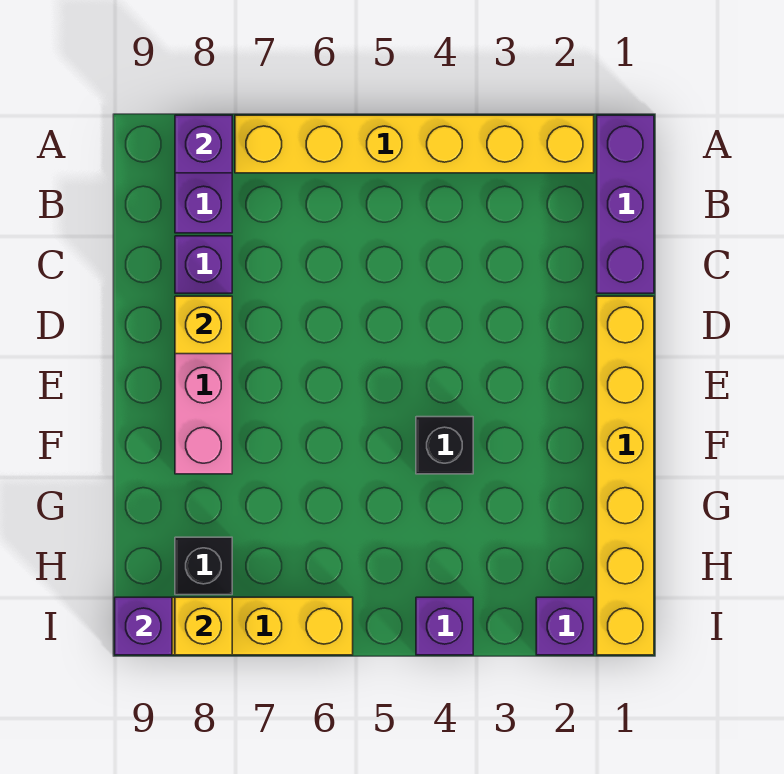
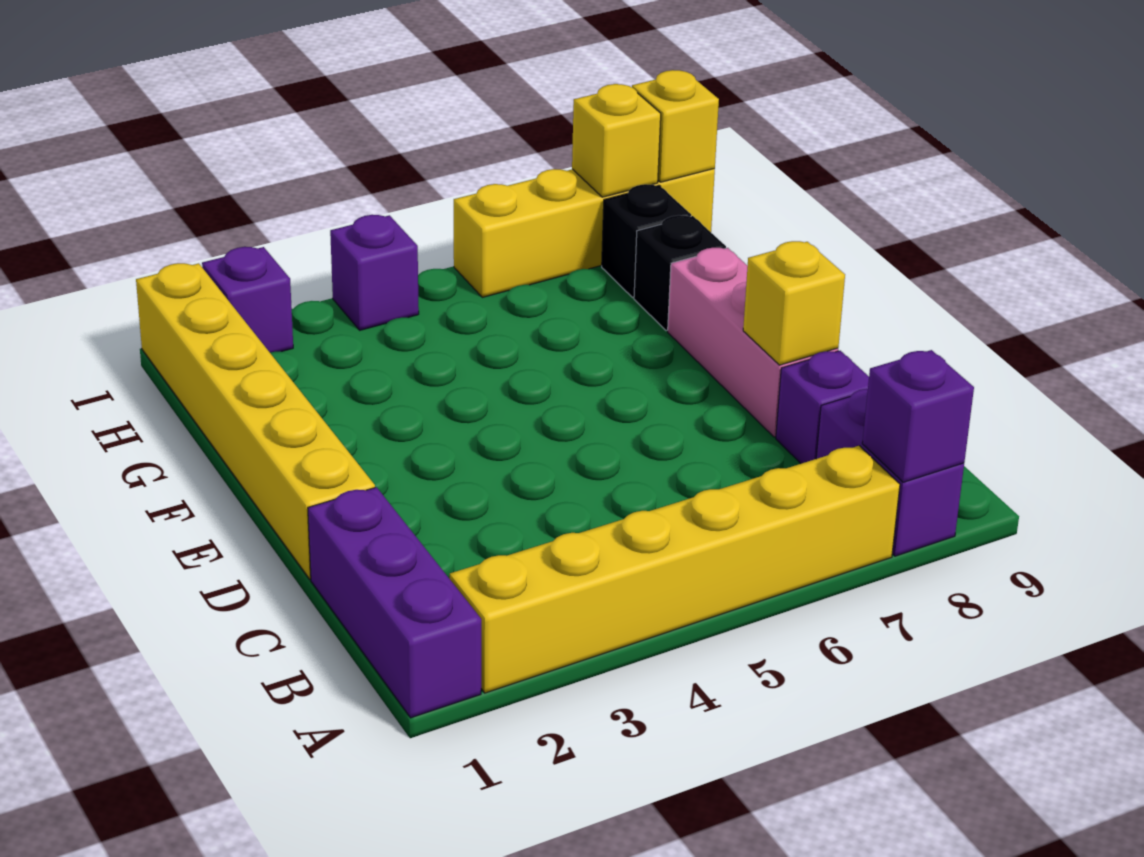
black brick F4 level 1 -> black brick G8 level 1
purple brick I9 level 2 -> yellow brick I9 level 2

